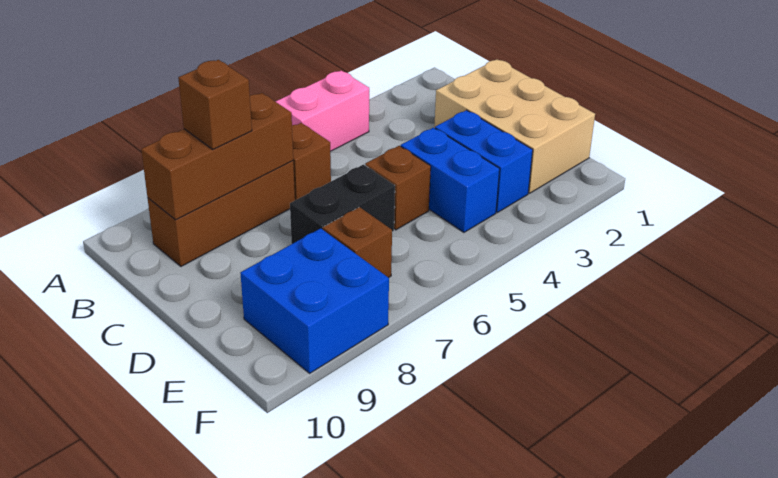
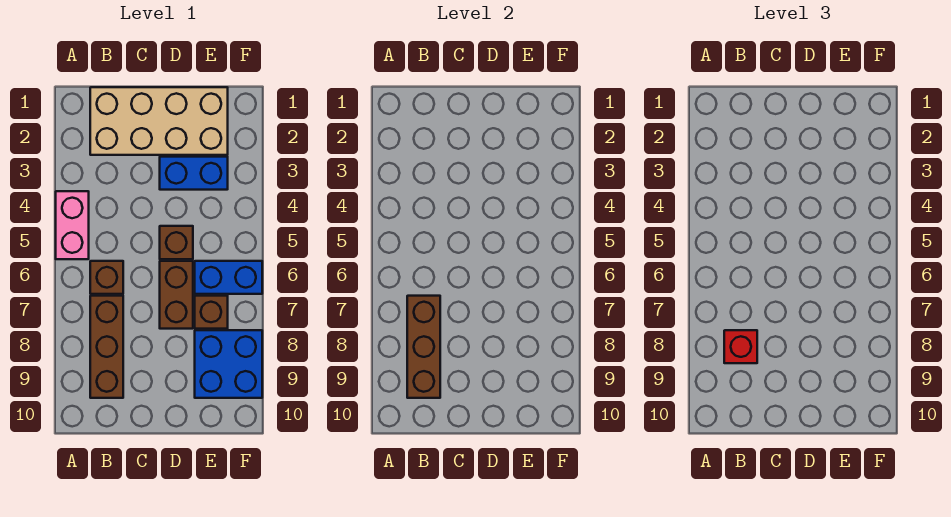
brown brick B8 level 3 -> red brick B8 level 3
tan brick C1:E2 level 1 -> tan brick B1:E2 level 1
blue brick D4:E4 level 1 -> blue brick E6:F6 level 1
black brick D6:D7 level 1 -> brown brick D6:D7 level 1

